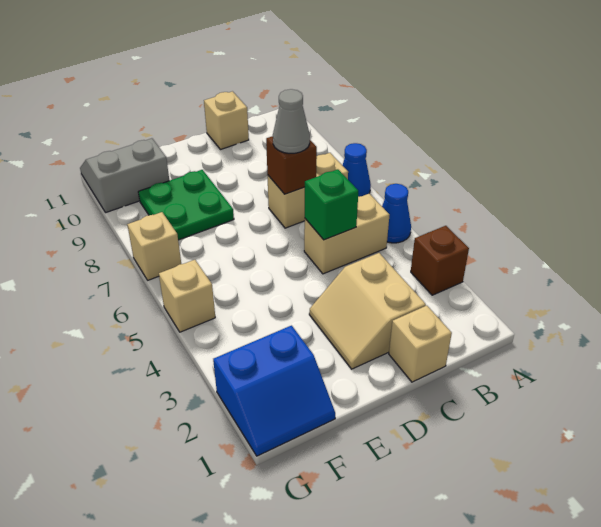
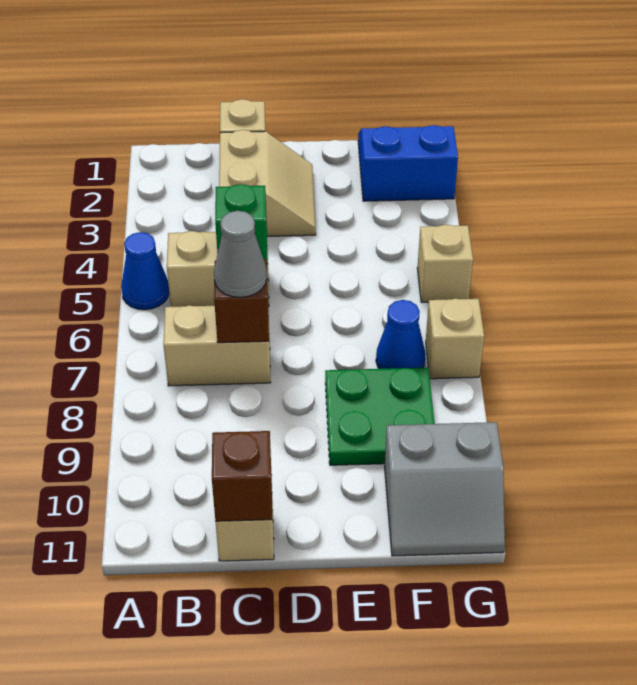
brown brick A3 level 1 -> brown brick C11 level 2
blue cone A7 level 1 -> blue cone F7 level 1

